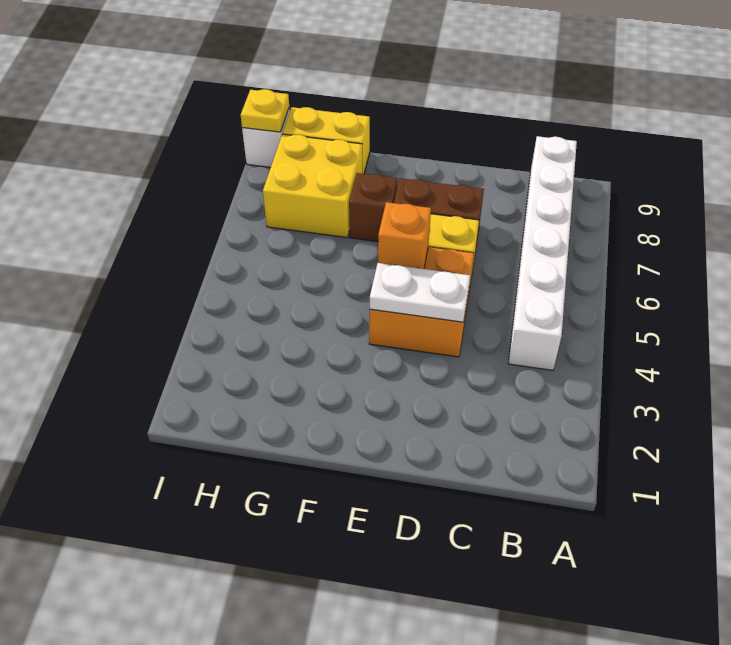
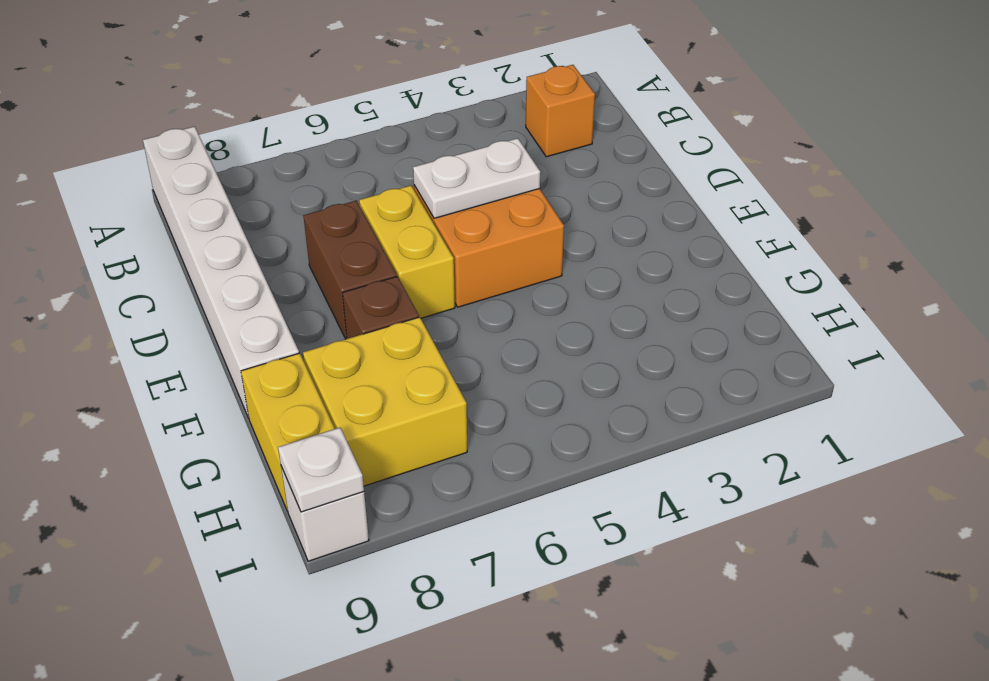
white brick B4:B9 level 1 -> white brick A9:F9 level 1
white plate D4:E4 level 2 -> white plate D4:D5 level 2
orange brick E5 level 2 -> orange brick B2 level 1
yellow plate I9 level 2 -> white plate I9 level 2

